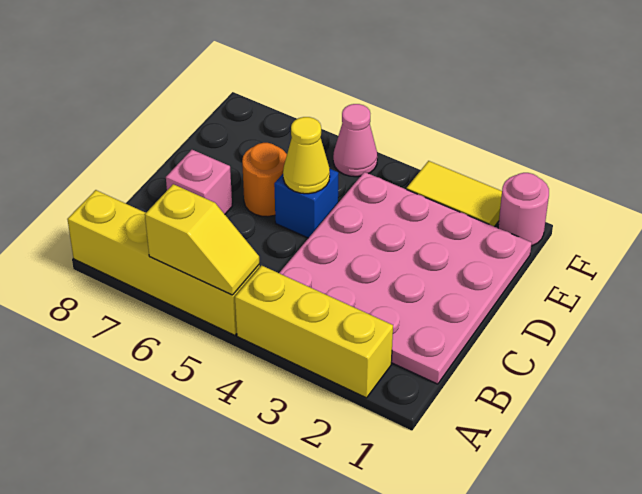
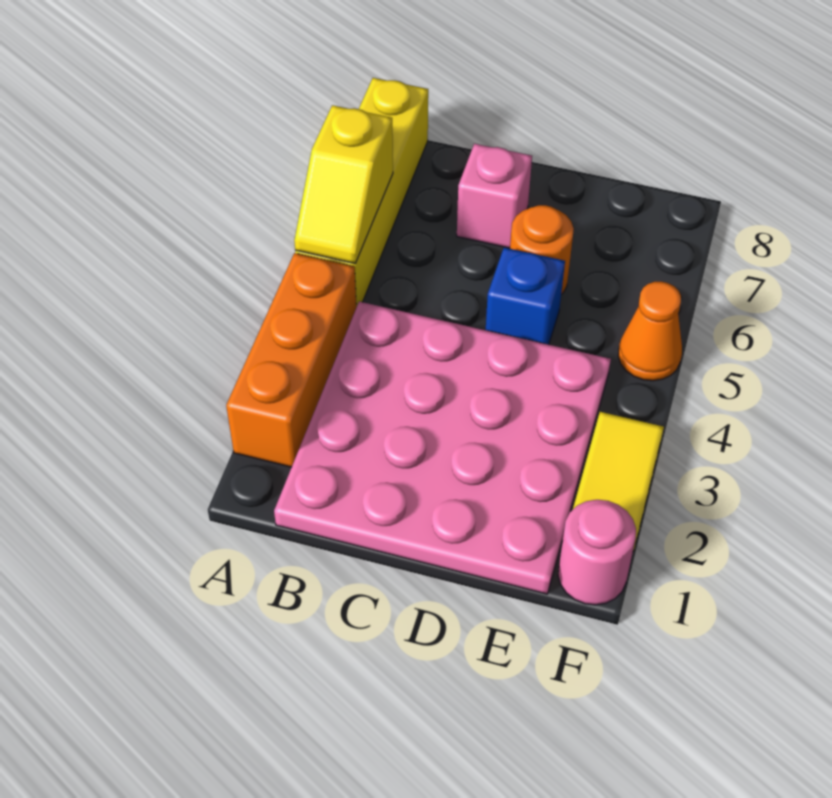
yellow brick A2:A4 level 1 -> orange brick A2:A4 level 1
yellow cone D5 level 2 -> none
pink cone F5 level 1 -> orange cone F5 level 1

